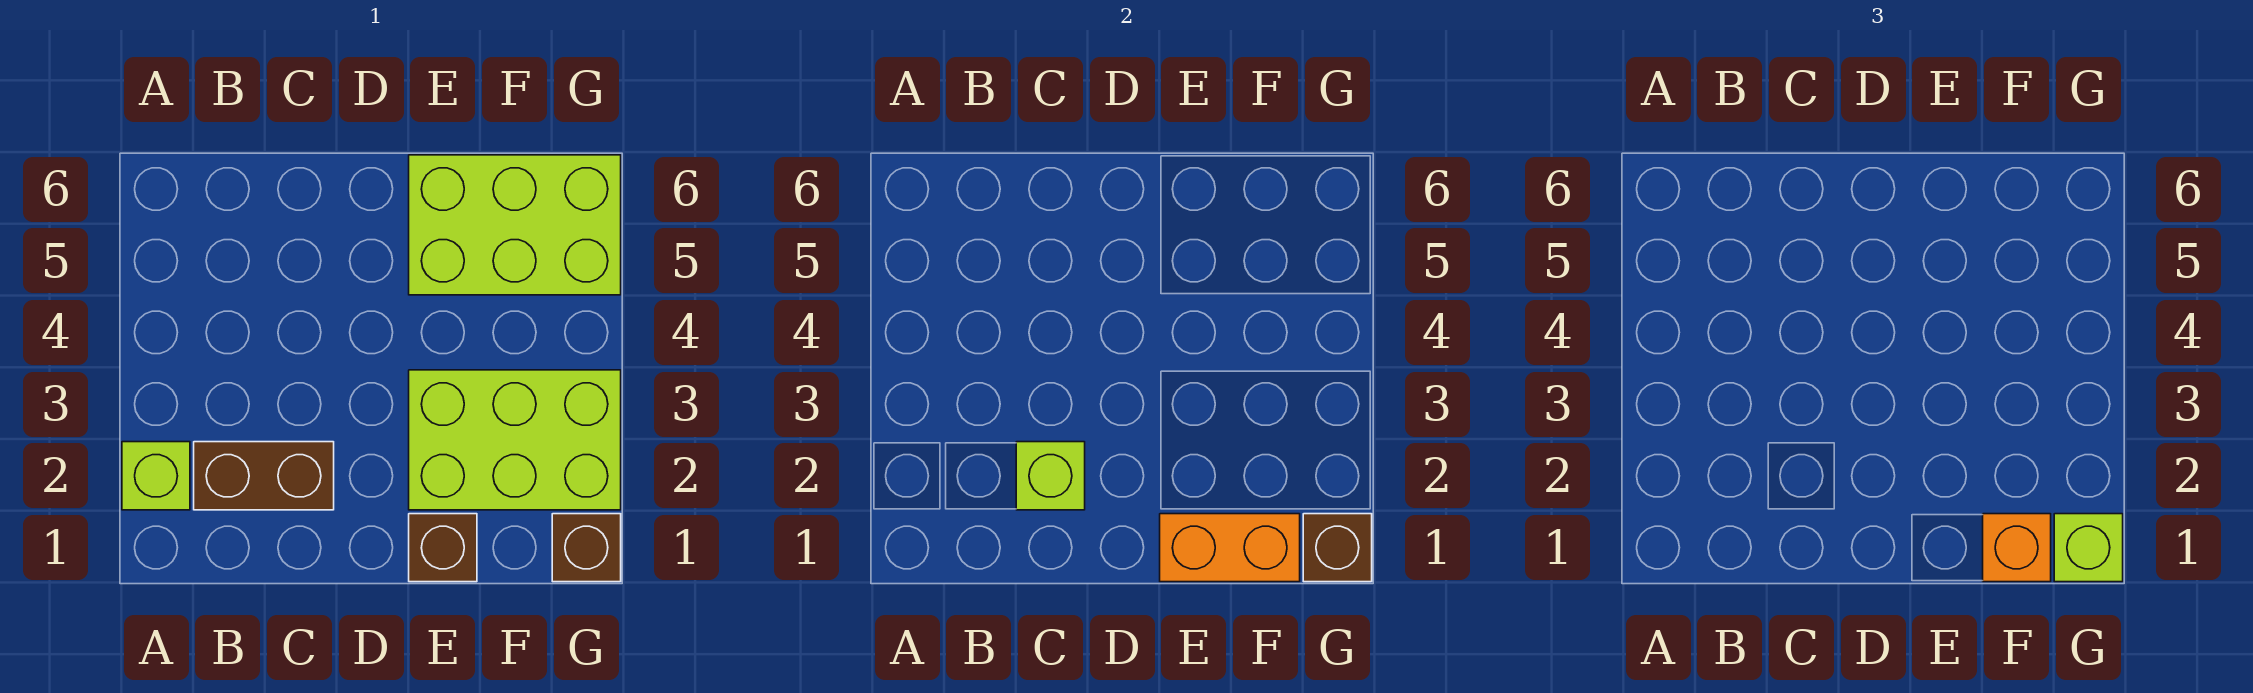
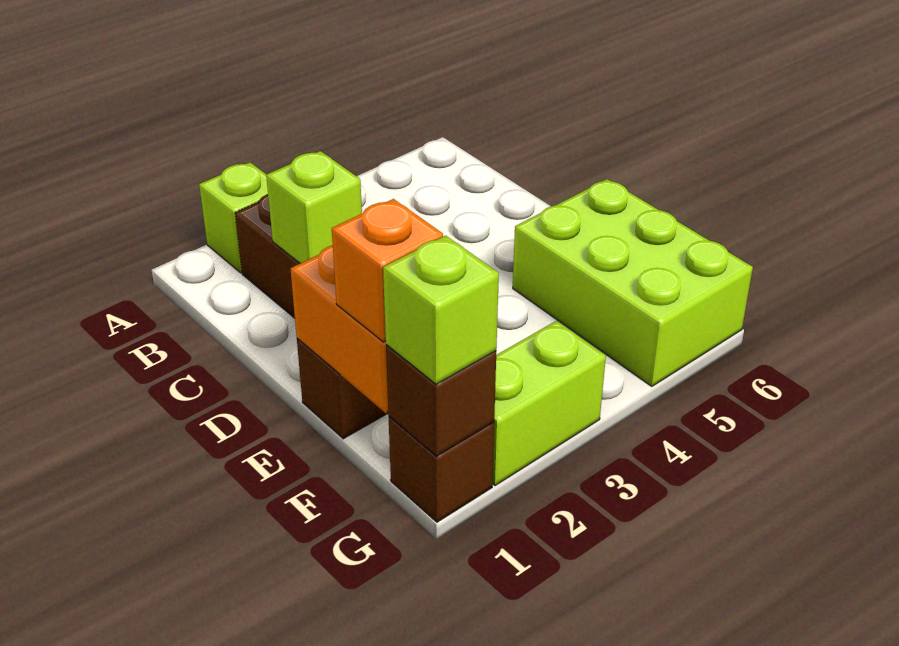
lime brick E2:G3 level 1 -> lime brick G2:G3 level 1

